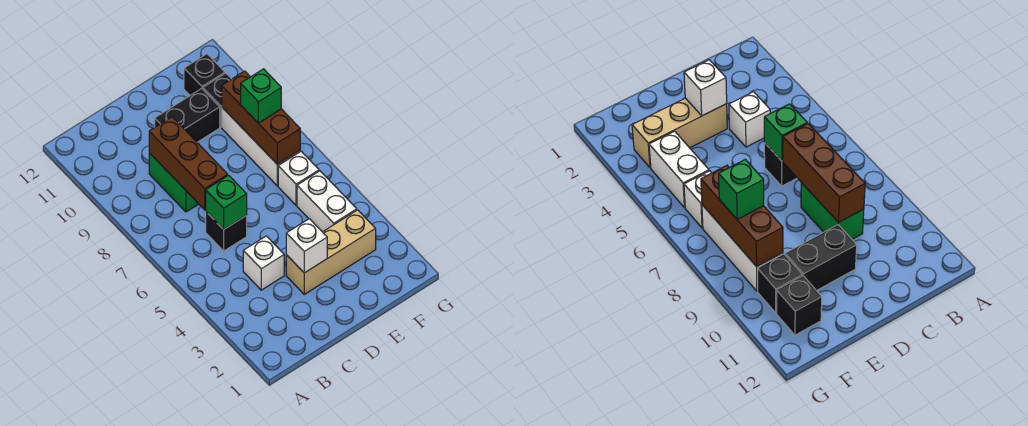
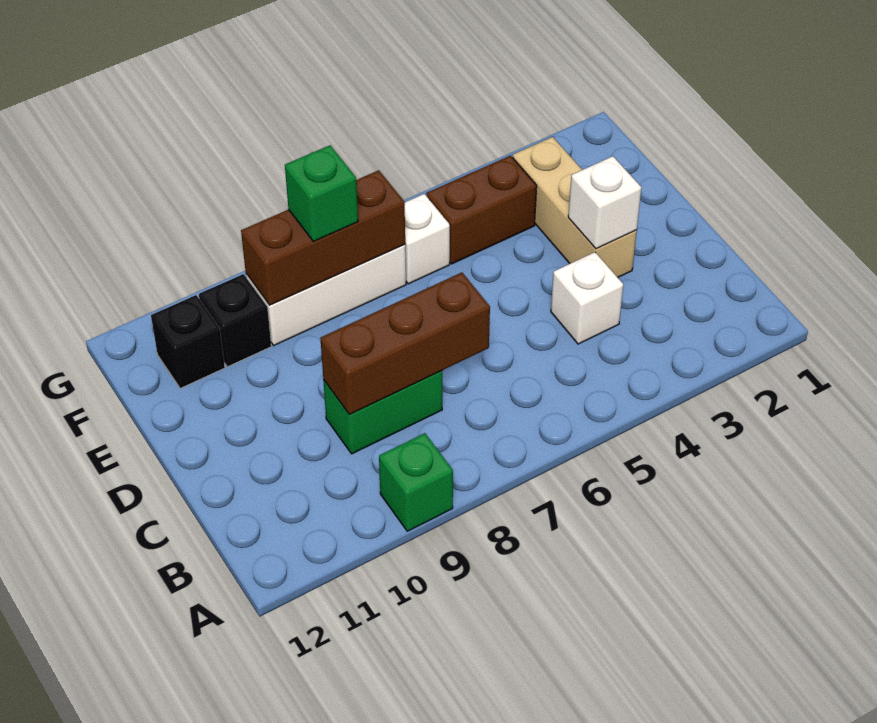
black brick C6 level 1 -> none
green brick C6 level 2 -> green brick A9 level 1
black brick D10:E10 level 1 -> none
white brick F4:F5 level 1 -> brown brick F4:F5 level 1

